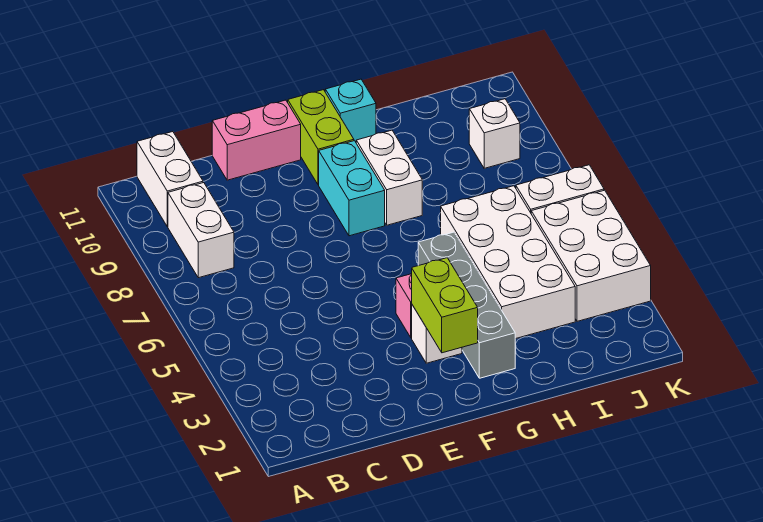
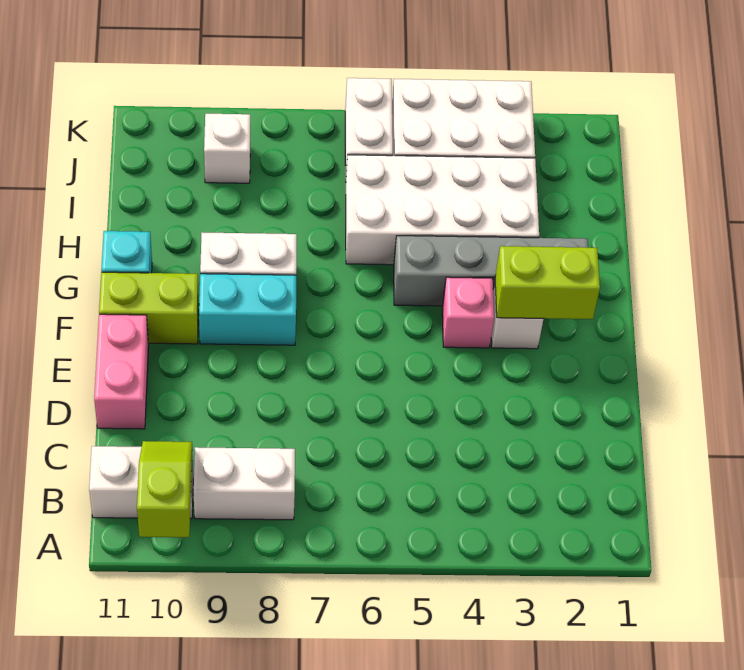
none -> lime slope A10:B10 level 2 top A

